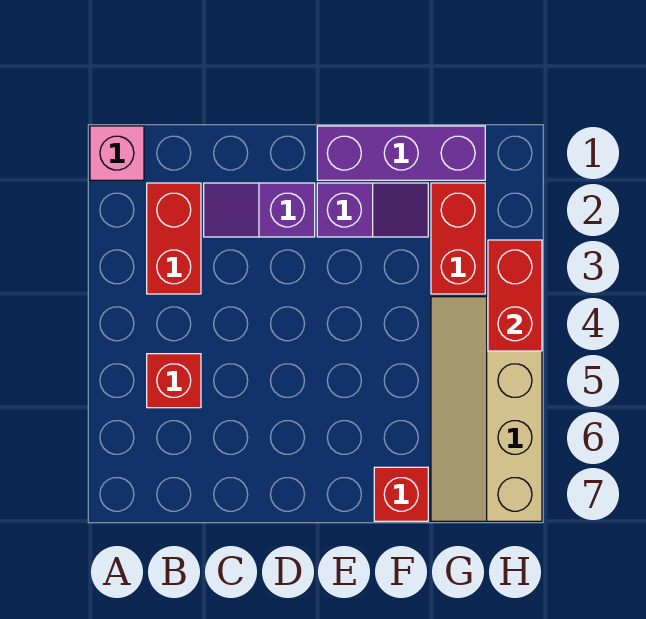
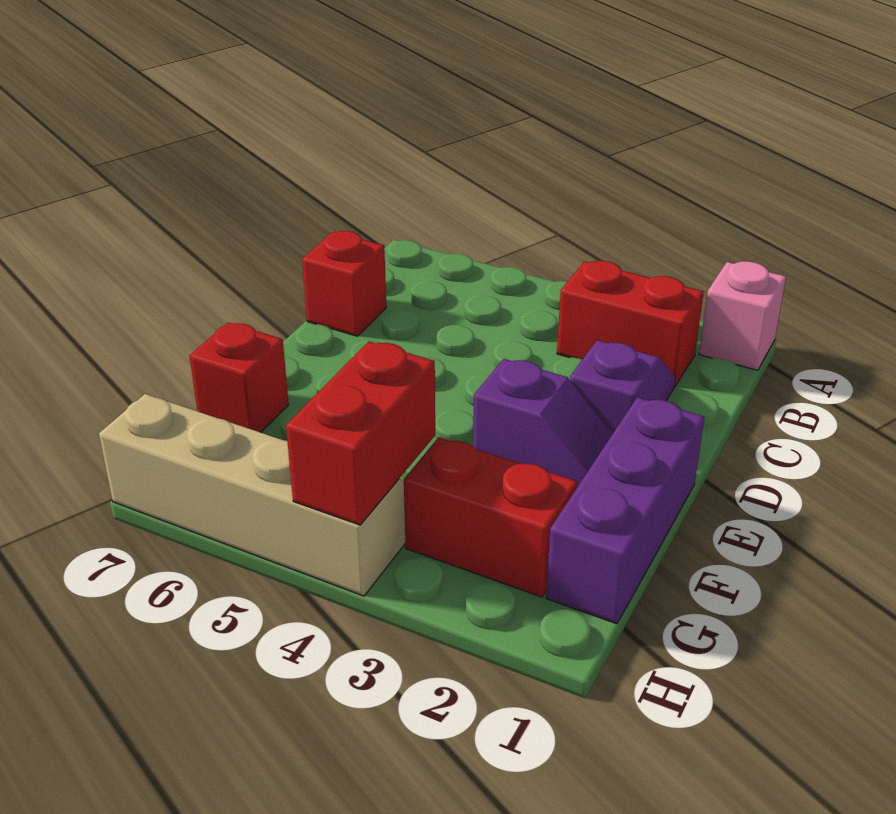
red brick B5 level 1 -> red brick C7 level 1
purple slope E2:F2 level 1 top E -> purple slope E2:E3 level 1 top 3
red brick H3:H4 level 2 -> red brick G4:H4 level 2

